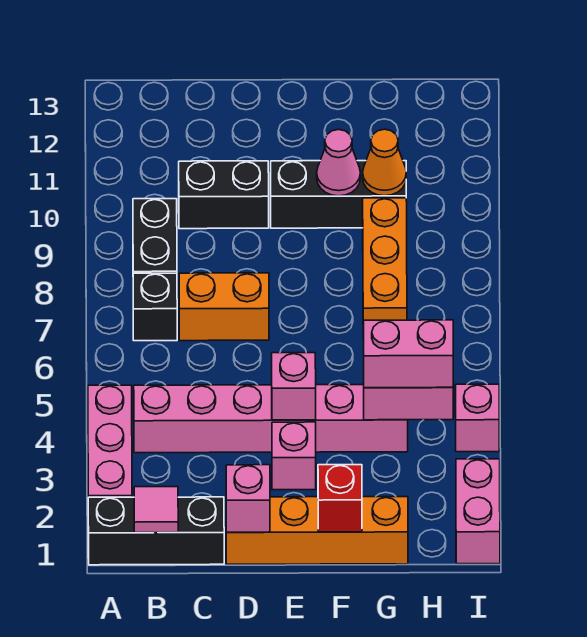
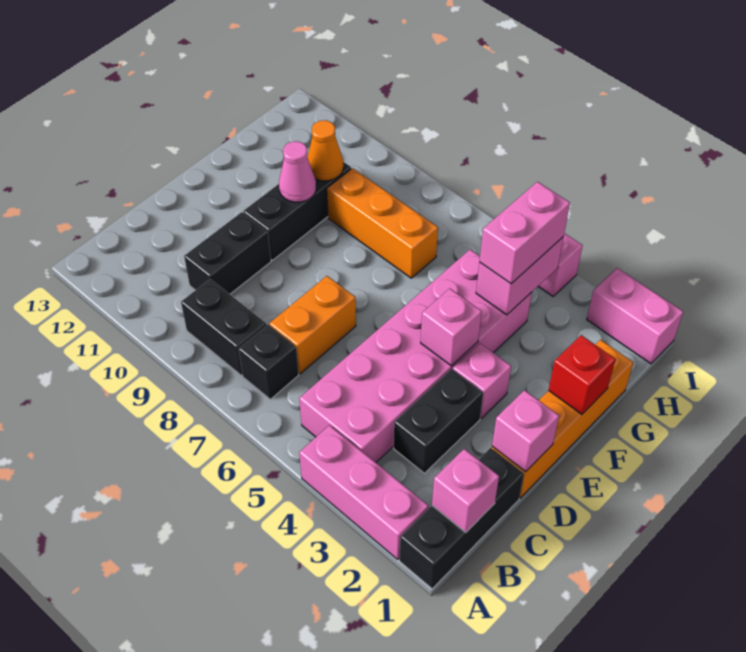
pink tile B1 level 2 -> pink brick B1 level 2
pink brick B4:G4 level 1 -> pink brick B4:G5 level 1
none -> black brick C3:D3 level 1

